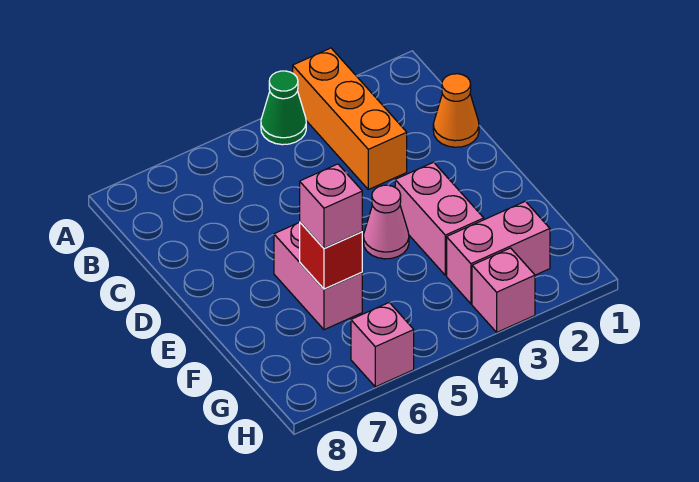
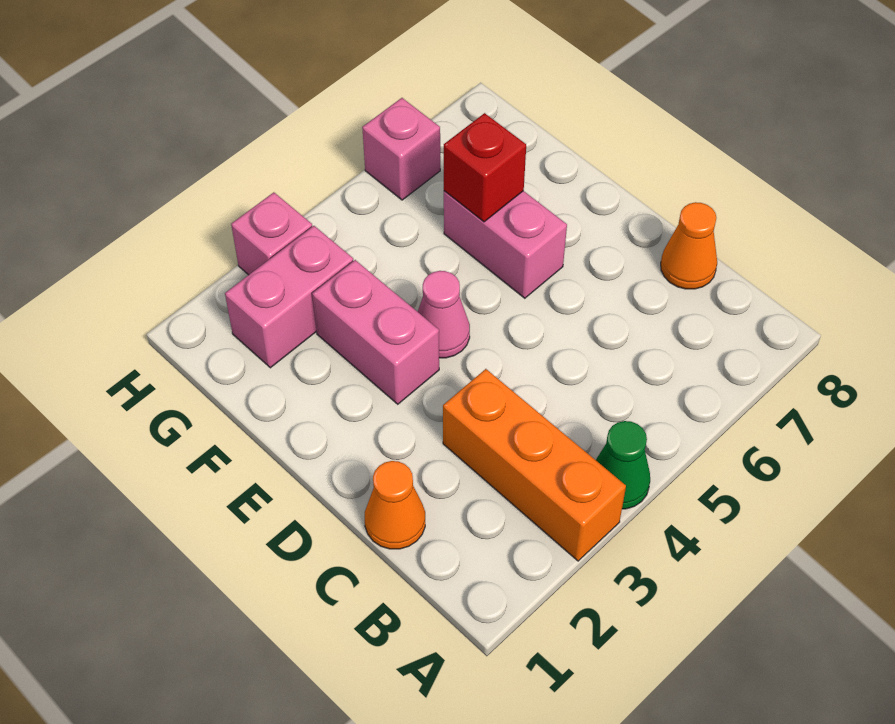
none -> orange cone C8 level 1
pink brick F6 level 3 -> none

